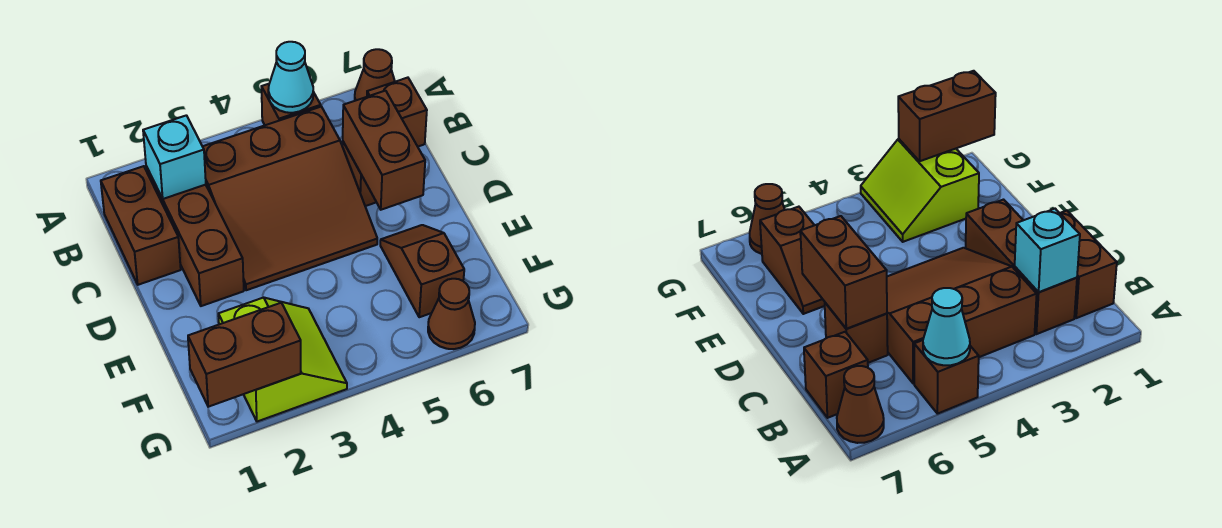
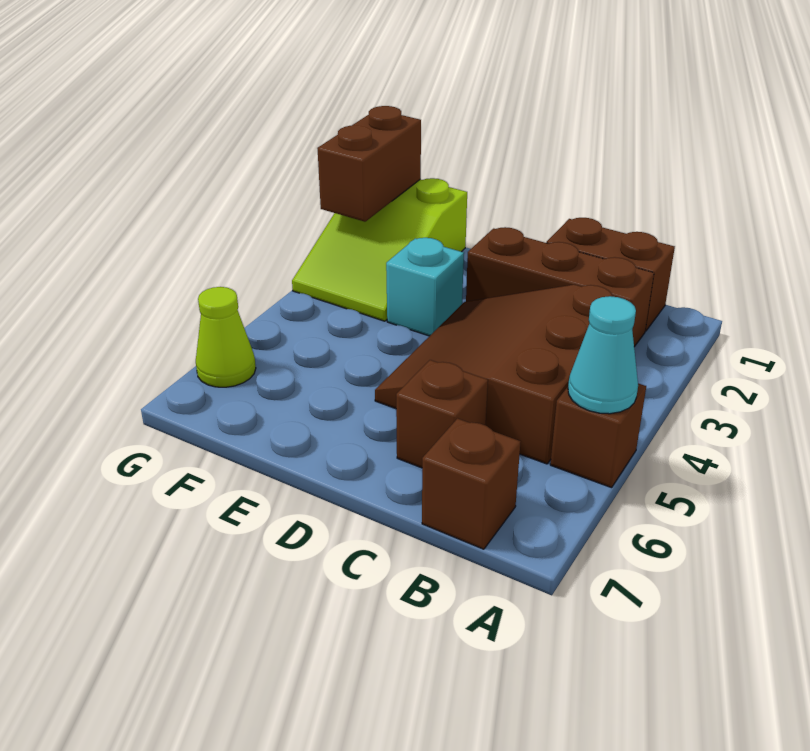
brown cone A7 level 1 -> none
cyan brick B2 level 2 -> cyan brick E3 level 1
brown brick C6:D6 level 2 -> none
brown slope E6:F6 level 1 top F -> none
lime slope F2:G3 level 1 top 2 -> lime slope F1:G3 level 1 top 1
brown cone G6 level 1 -> lime cone G6 level 1

